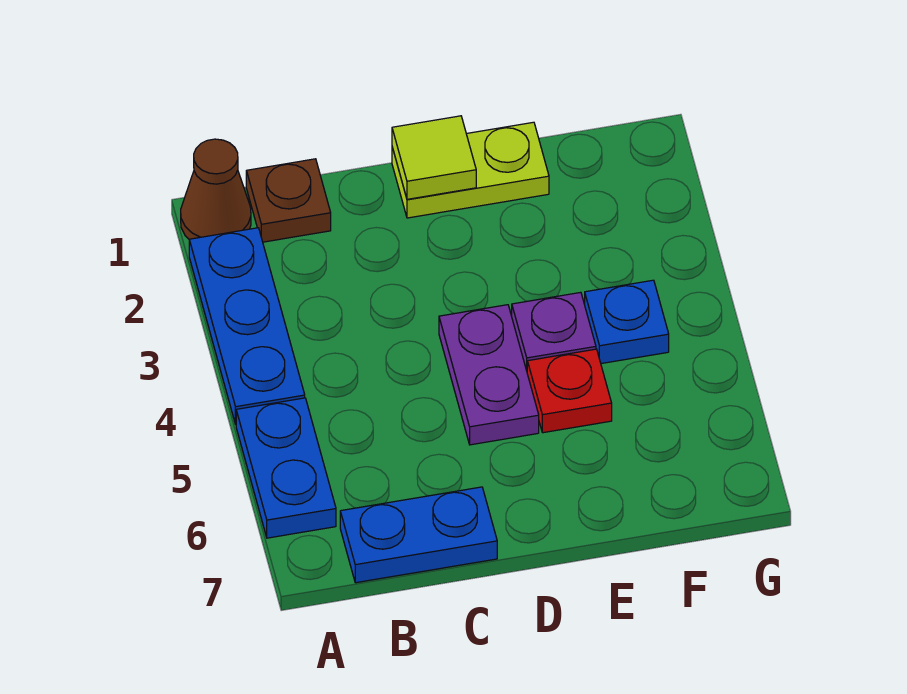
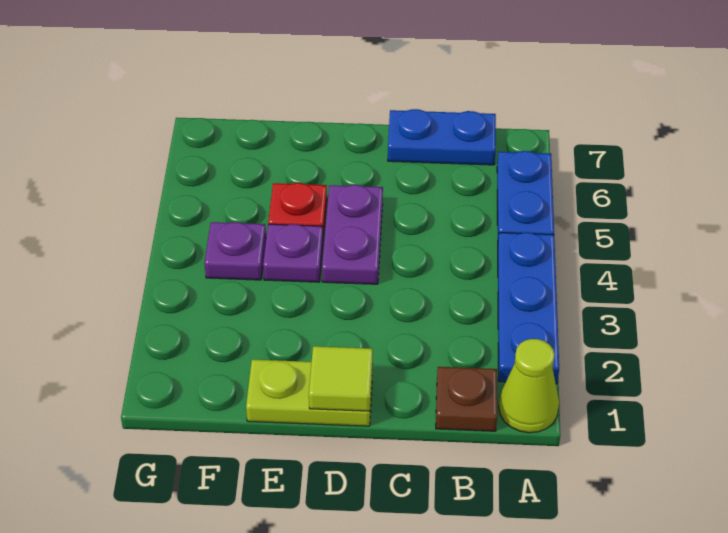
brown cone A1 level 1 -> lime cone A1 level 1
blue plate F4 level 1 -> purple plate F4 level 1

